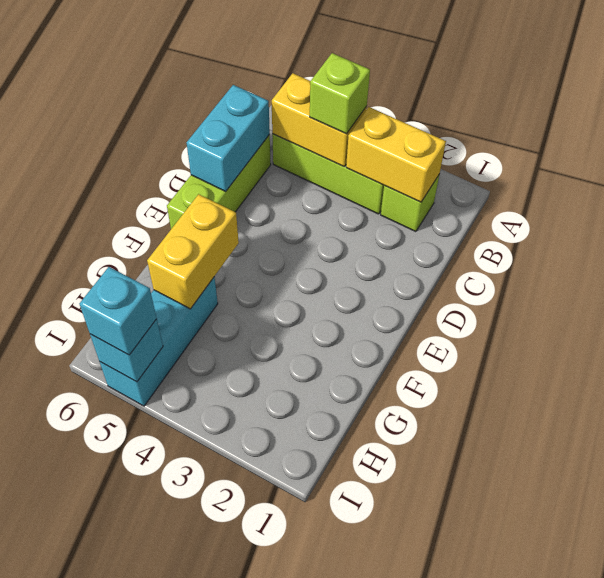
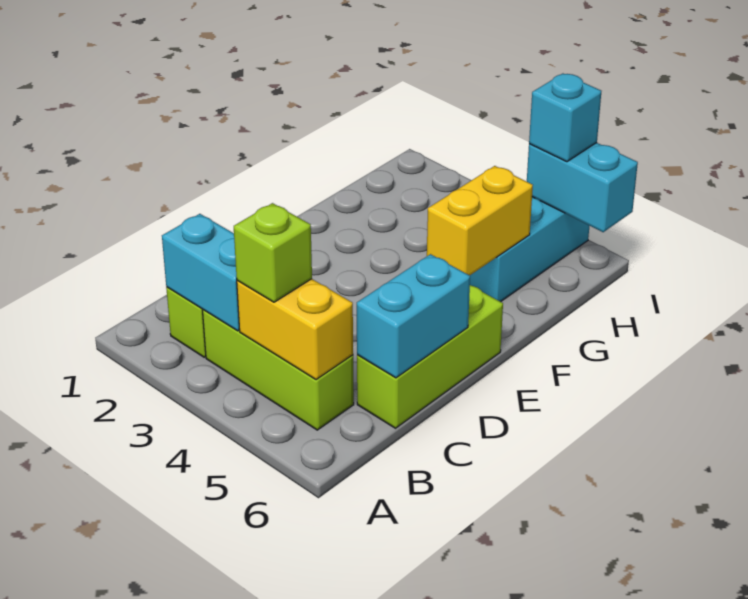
yellow brick B2:B3 level 2 -> cyan brick B2:B3 level 2
cyan brick I5 level 2 -> cyan brick I5:I6 level 2

